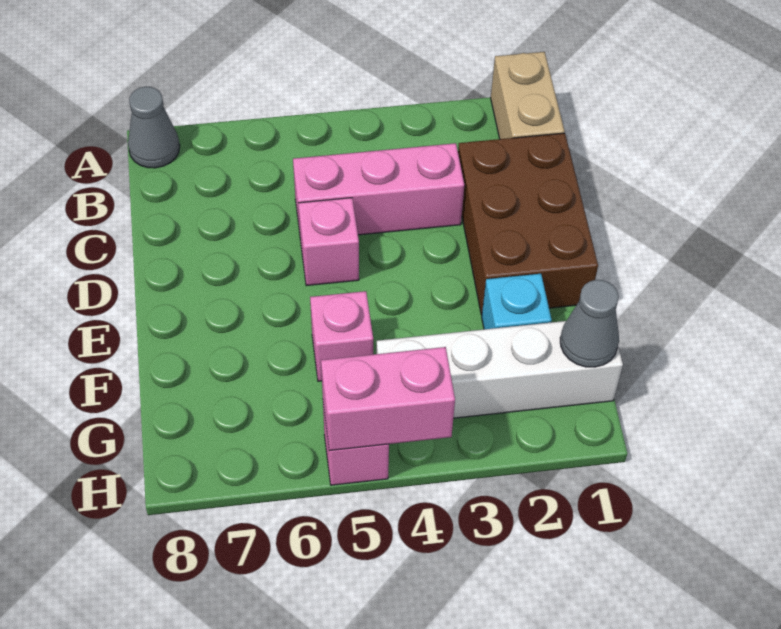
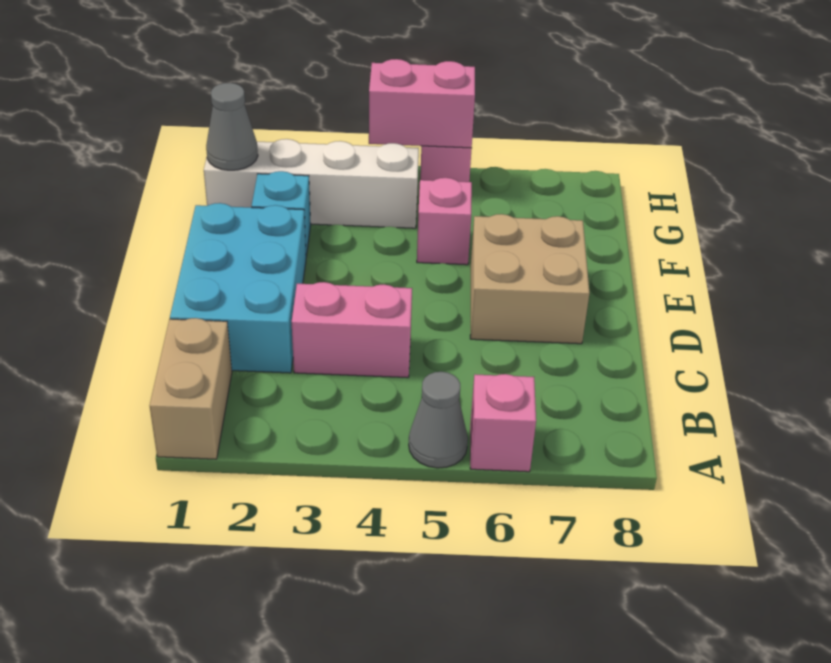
grey cone A8 level 1 -> grey cone A5 level 1
brown brick C1:E2 level 1 -> cyan brick C1:E2 level 1
pink brick C3:C5 level 1 -> pink brick C3:C4 level 1
pink brick D5 level 1 -> pink brick A6 level 1
none -> tan brick D6:E7 level 1

